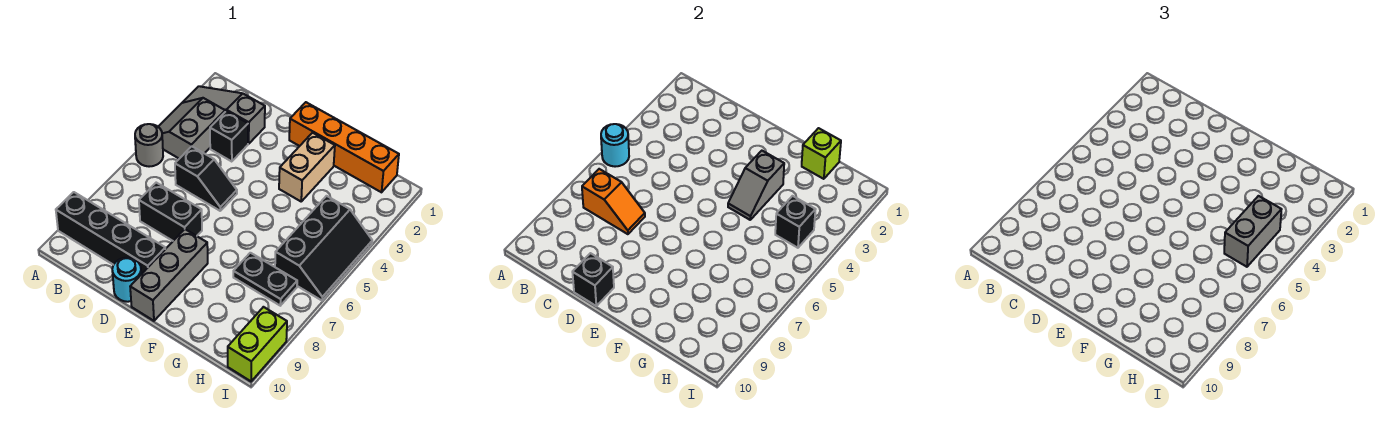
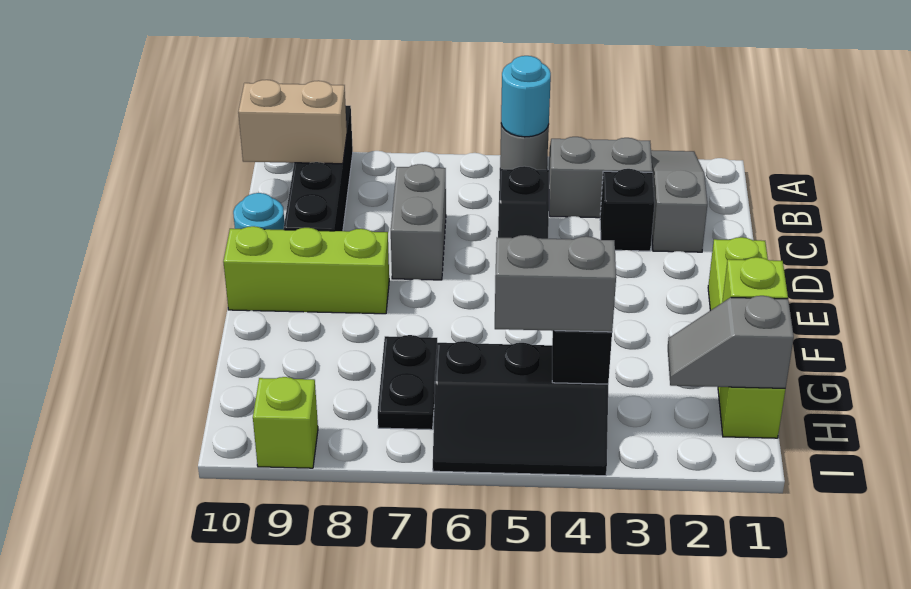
orange slope B7:C7 level 2 top B -> none
black brick C7:D7 level 1 -> grey brick C7:D7 level 1
black brick D10 level 2 -> none
orange brick E1:H1 level 1 -> lime brick E1:H1 level 1
grey brick E8:E10 level 1 -> lime brick E8:E10 level 1
tan brick F2:F3 level 1 -> tan brick B9:B10 level 2
grey slope F3:F4 level 2 top 3 -> grey slope H1:H2 level 2 top 1
lime brick I9:I10 level 1 -> lime brick I9 level 1

